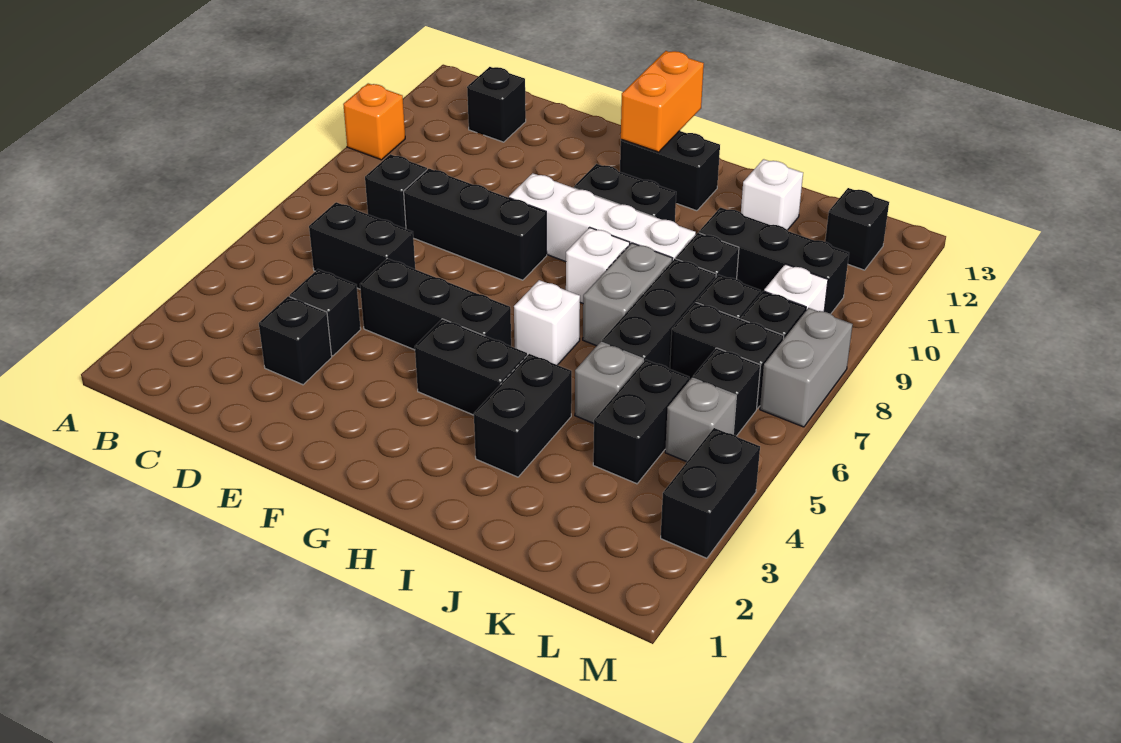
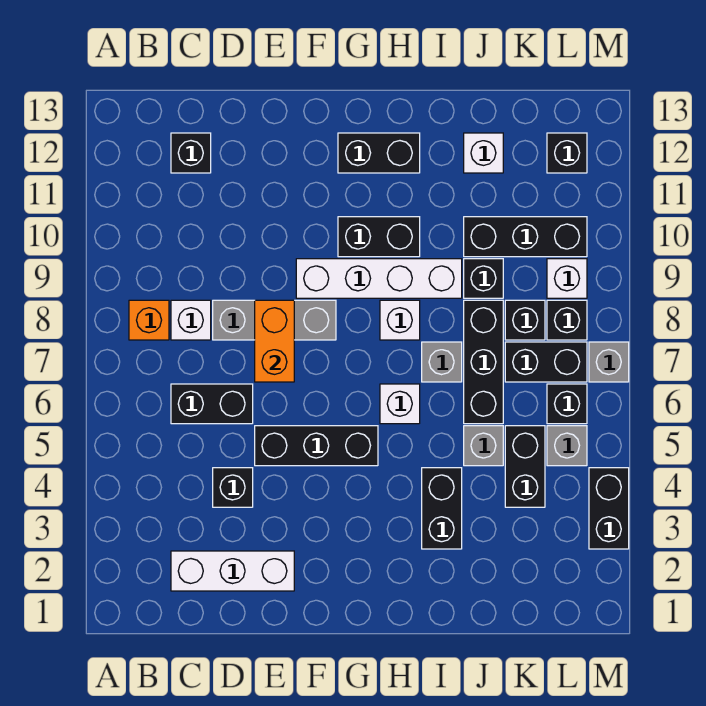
orange brick A10 level 1 -> orange brick B8 level 1
none -> white brick C2:E2 level 1
black brick C8 level 1 -> white brick C8 level 1
black brick D3 level 1 -> none
black brick D8:F8 level 1 -> grey brick D8:F8 level 1
black brick G4:H4 level 1 -> none
orange brick G12:G13 level 2 -> orange brick E7:E8 level 2
grey brick I7:I8 level 1 -> grey brick I7 level 1
grey brick M7:M8 level 1 -> grey brick M7 level 1

